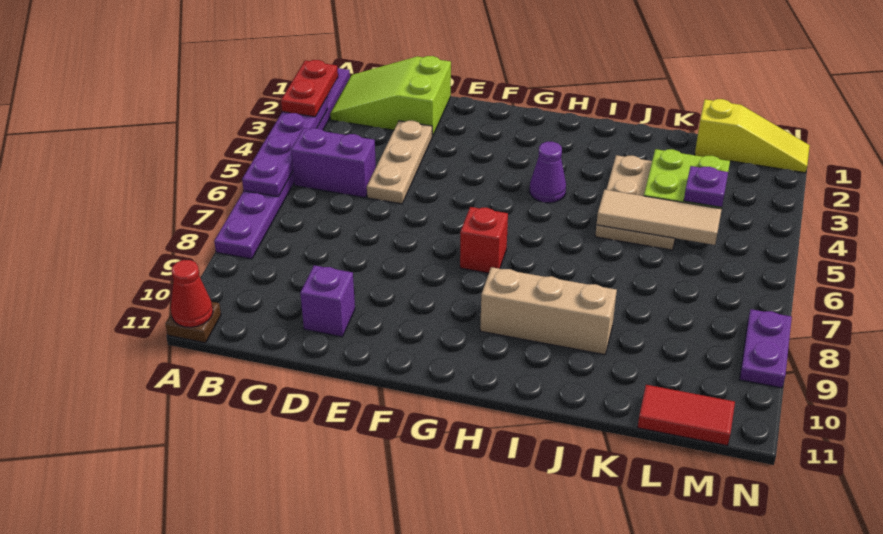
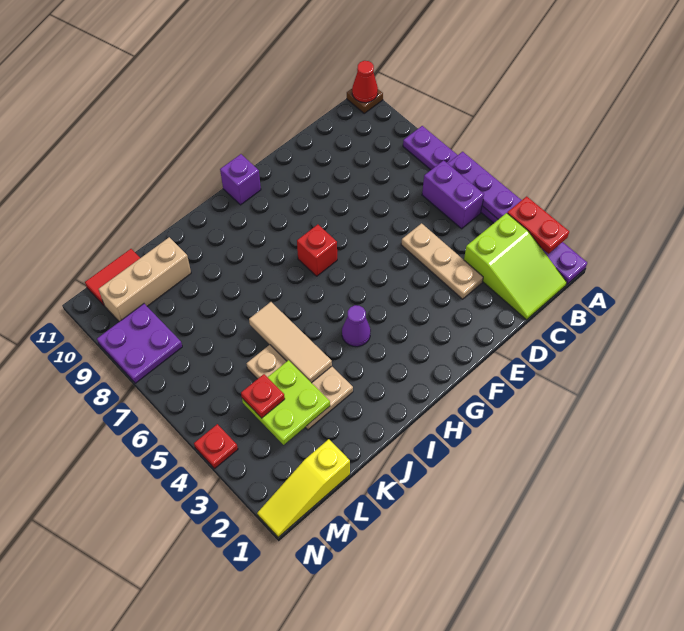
lime slope B1:D2 level 1 top D -> lime slope B1:C3 level 1 top 3
purple brick B5:C5 level 1 -> purple brick B5:B6 level 1
purple brick D10 level 1 -> purple brick G11 level 1
tan brick H9:J9 level 1 -> tan brick K10:M10 level 1
tan tile J5:L5 level 2 -> tan tile J4:J6 level 2
purple plate L4 level 3 -> red plate L4 level 3
none -> red plate N4 level 1
purple plate N8:N9 level 1 -> purple plate M8:N9 level 1

